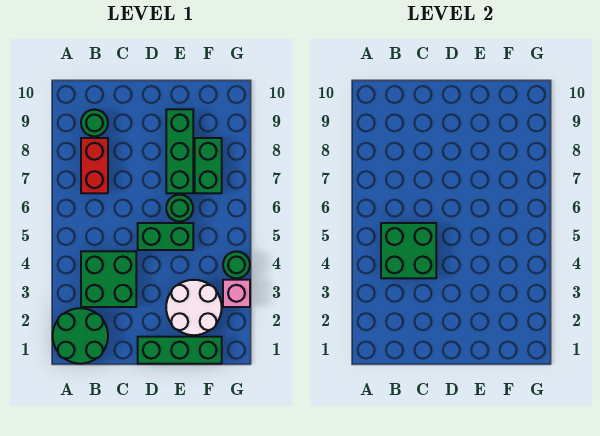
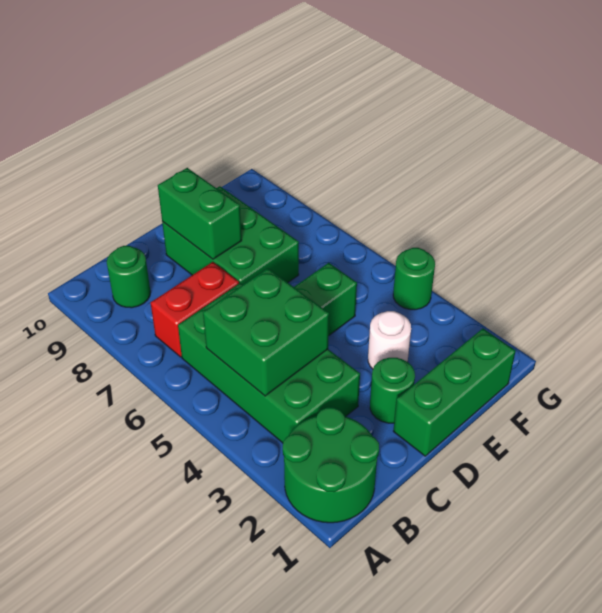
green brick B3:C4 level 1 -> green brick B3:C6 level 1
red brick B7:B8 level 1 -> red brick B7:C7 level 1
white round brick E2:F3 level 1 -> white round brick E3 level 1
green round brick E6 level 1 -> green round brick D2 level 1
green brick E7:E9 level 1 -> green brick D7:E9 level 1
green brick F7:F8 level 1 -> green brick D8:D9 level 2
pink brick G3 level 1 -> none

